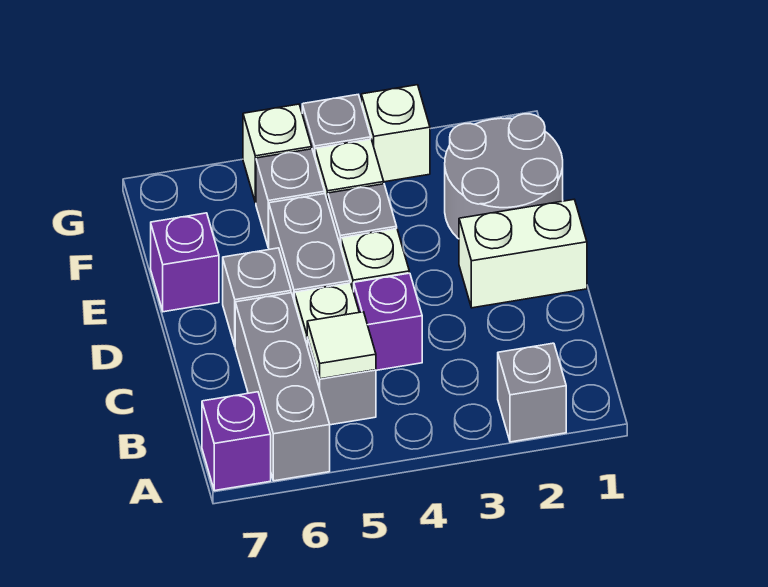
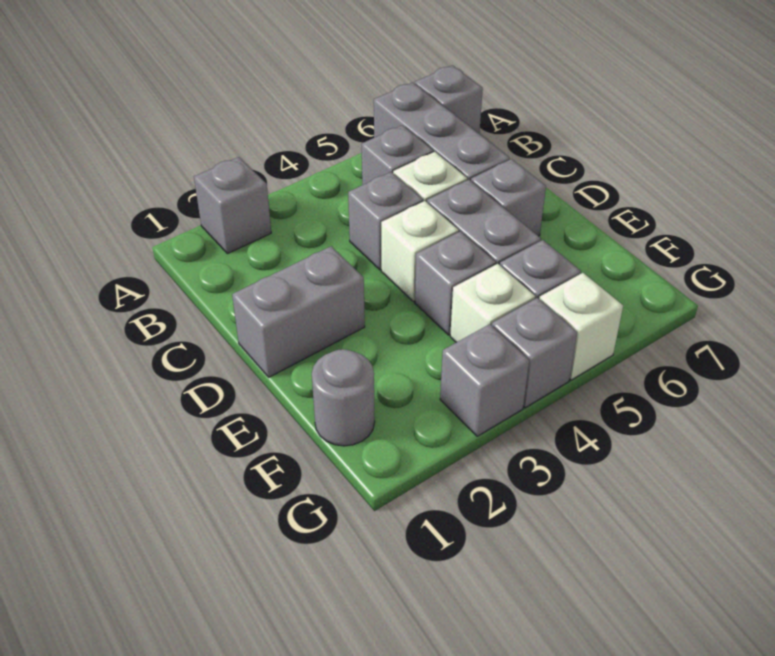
purple brick A7 level 1 -> grey brick A7 level 1
white tile B5 level 2 -> none
purple brick C4 level 1 -> grey brick C4 level 1
white brick D1:D2 level 1 -> grey brick D1:D2 level 1
grey round brick E1:F2 level 1 -> grey round brick F1 level 1
purple brick E7 level 1 -> none
white brick G3 level 1 -> grey brick G3 level 1

